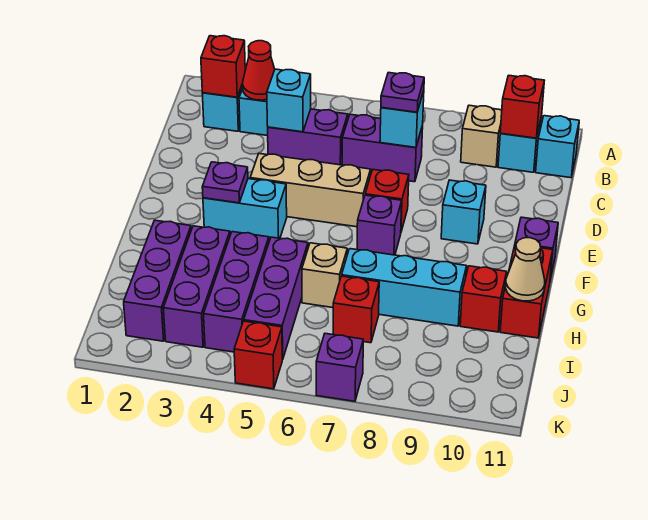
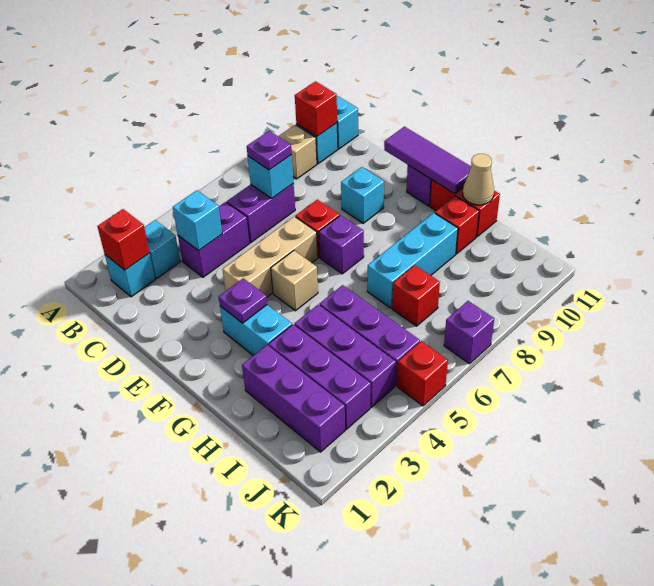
red cone B3 level 2 -> none
none -> purple tile E11:G11 level 2
cyan brick F3:F4 level 1 -> cyan brick F3:G3 level 1
tan brick H6 level 1 -> tan brick F5 level 1

